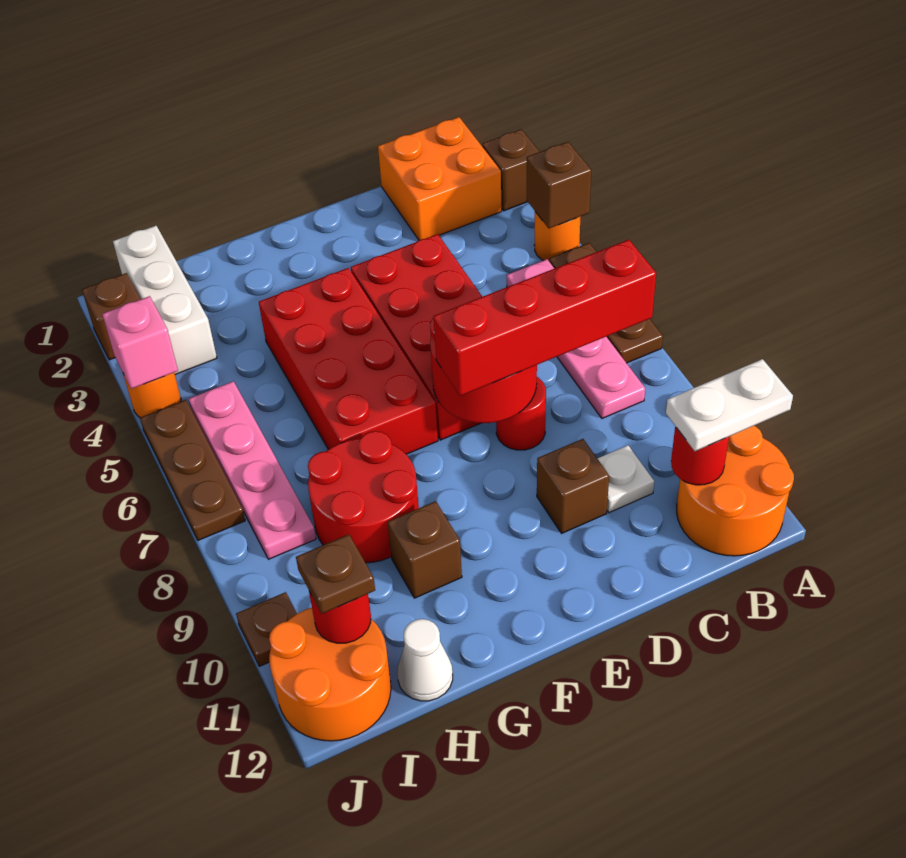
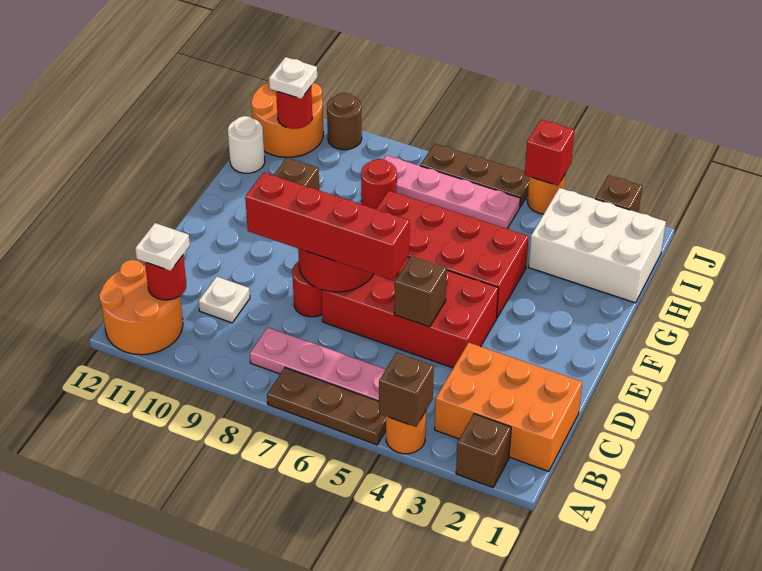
white plate A11:B11 level 3 -> white plate B11 level 3
orange brick B1:C2 level 1 -> orange brick B1:C3 level 1
red brick B8:E8 level 3 -> red brick D6:D9 level 3
brown brick D10 level 1 -> brown brick D5 level 2
red round brick G8:H9 level 1 -> red round brick H8 level 1
white cone H12 level 1 -> white round brick H12 level 1
white brick I1:I3 level 1 -> white brick H1:I3 level 1
brown plate I11 level 3 -> white plate I11 level 3
pink brick J4 level 2 -> red brick J4 level 2
brown plate J10 level 1 -> brown round brick J10 level 1

